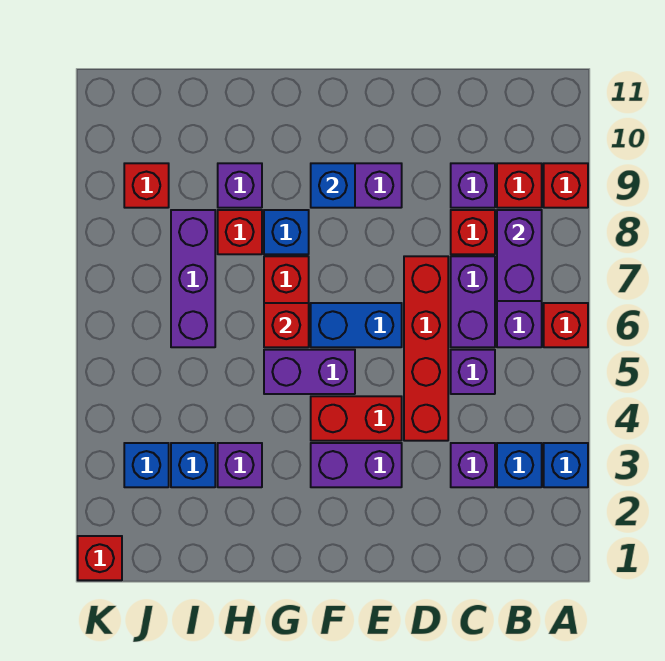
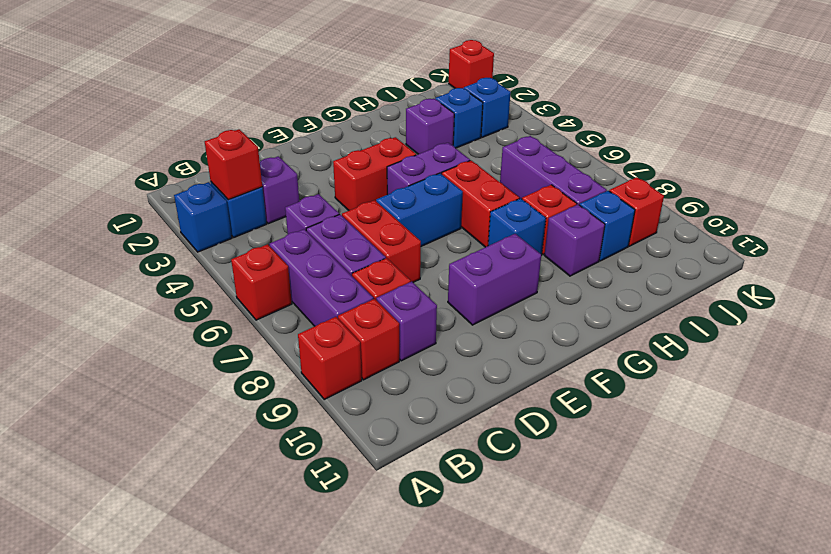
purple brick B7:B8 level 2 -> none
red brick D4:D7 level 1 -> red brick D6:D7 level 1
purple brick E3:F3 level 1 -> none
blue brick F9 level 2 -> blue brick I9 level 1
red brick G6 level 2 -> red brick B3 level 2

